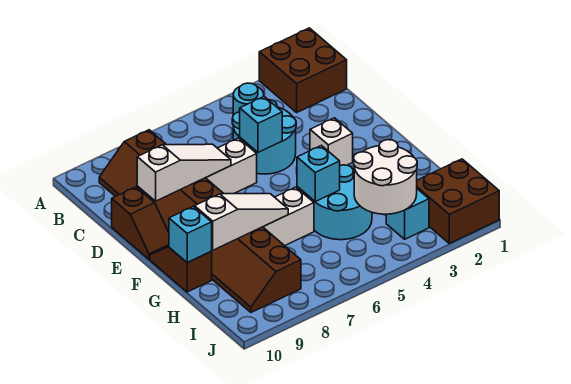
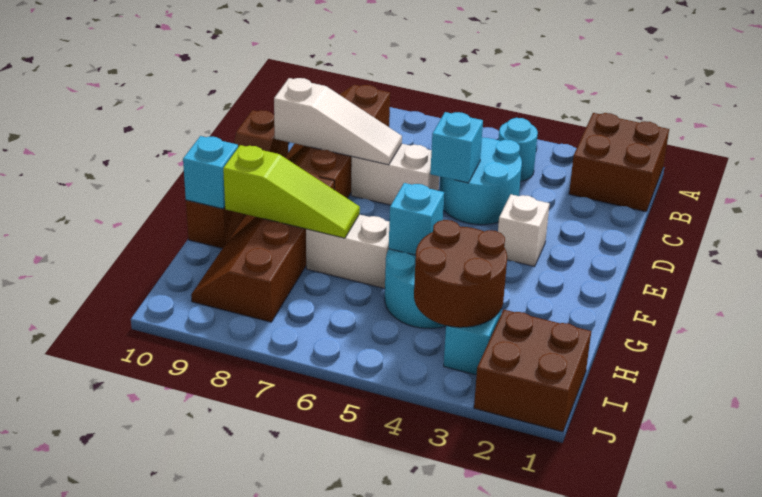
white slope G7:G9 level 2 top 9 -> lime slope G7:G9 level 2 top 9
white round brick H3:I4 level 2 -> brown round brick H3:I4 level 2

